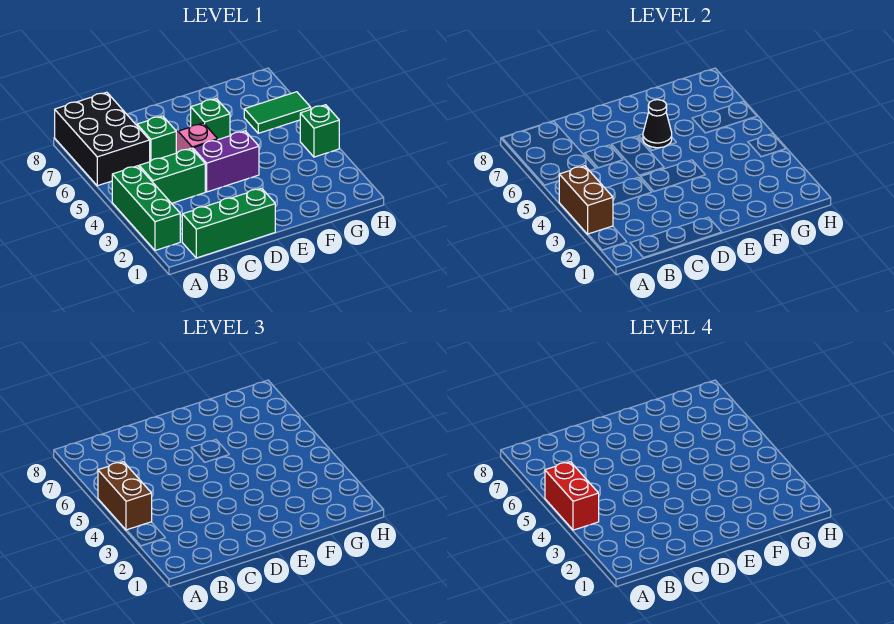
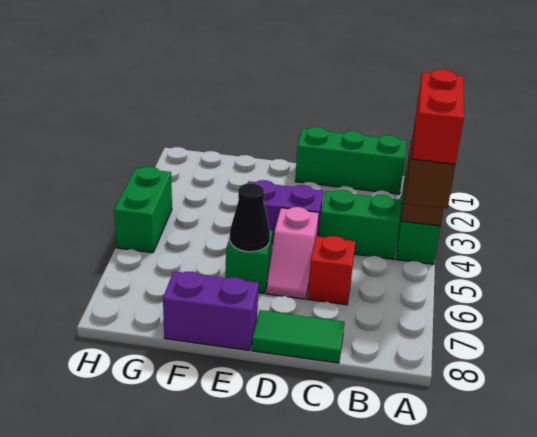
black brick A6:B8 level 1 -> none
green brick C6 level 1 -> red brick C6 level 1
none -> purple brick E8:F8 level 1
green tile G6:H6 level 1 -> green tile C8:D8 level 1
green brick H4 level 1 -> green brick H4:H5 level 1

